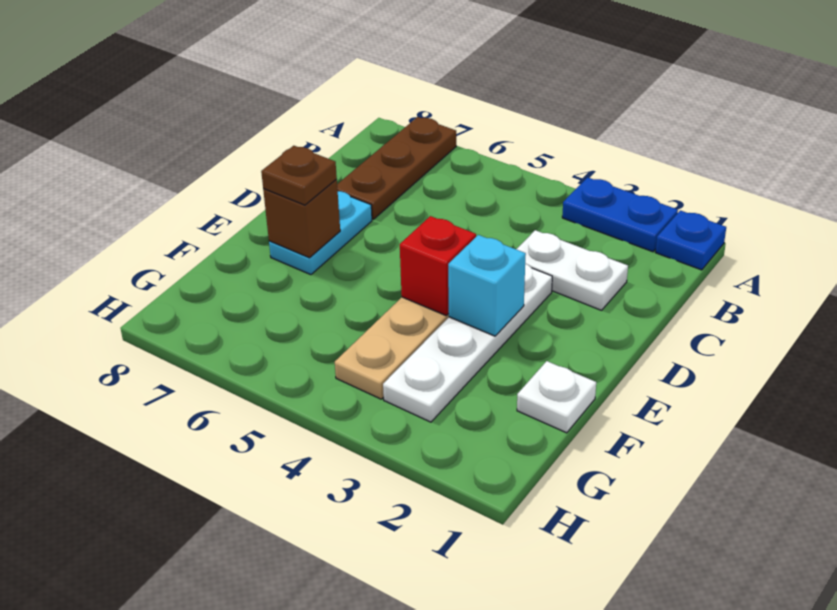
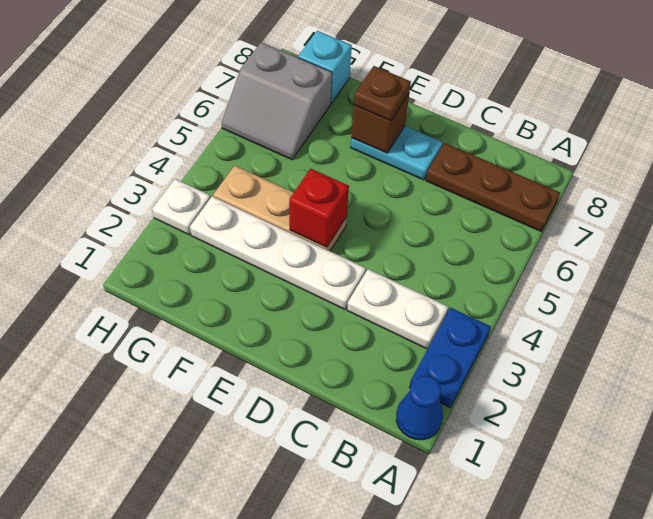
blue plate A1 level 1 -> blue cone A1 level 1
white plate C2:C3 level 1 -> white plate B3:C3 level 1
cyan brick E3 level 2 -> cyan brick G8 level 1
white plate F1 level 1 -> white plate H3 level 1
none -> grey slope G6:H7 level 1 top 7

